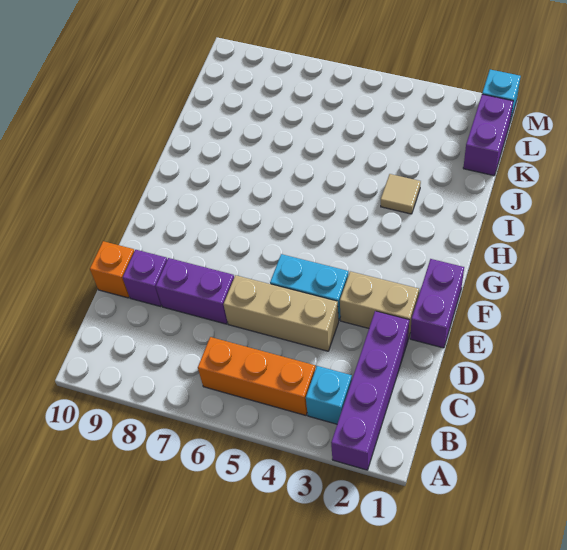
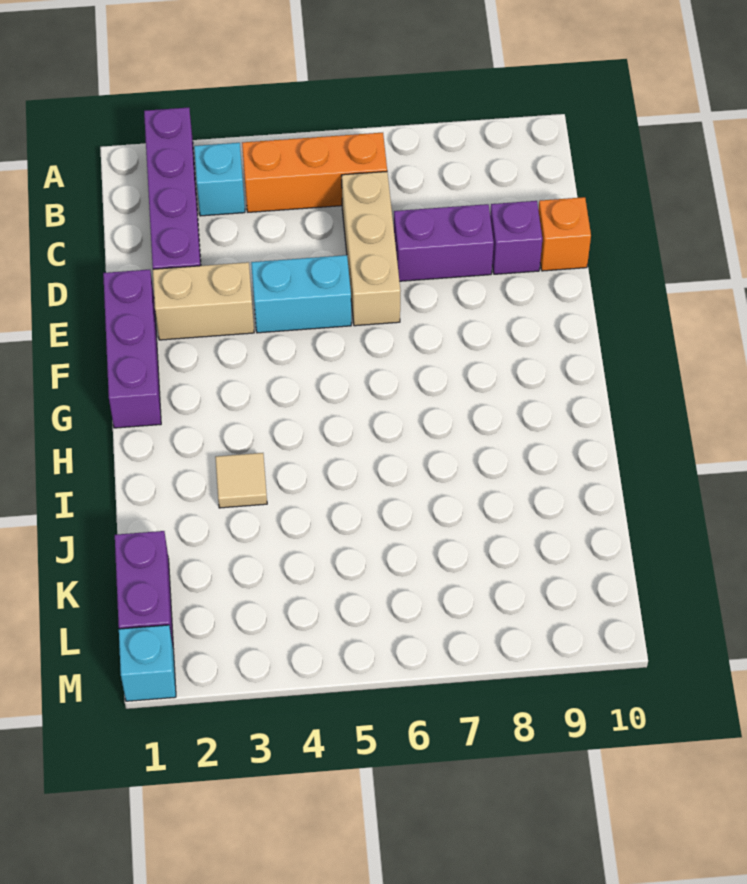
tan brick D4:D6 level 1 -> tan brick C6:E6 level 1
purple brick E1:F1 level 1 -> purple brick E1:G1 level 1

